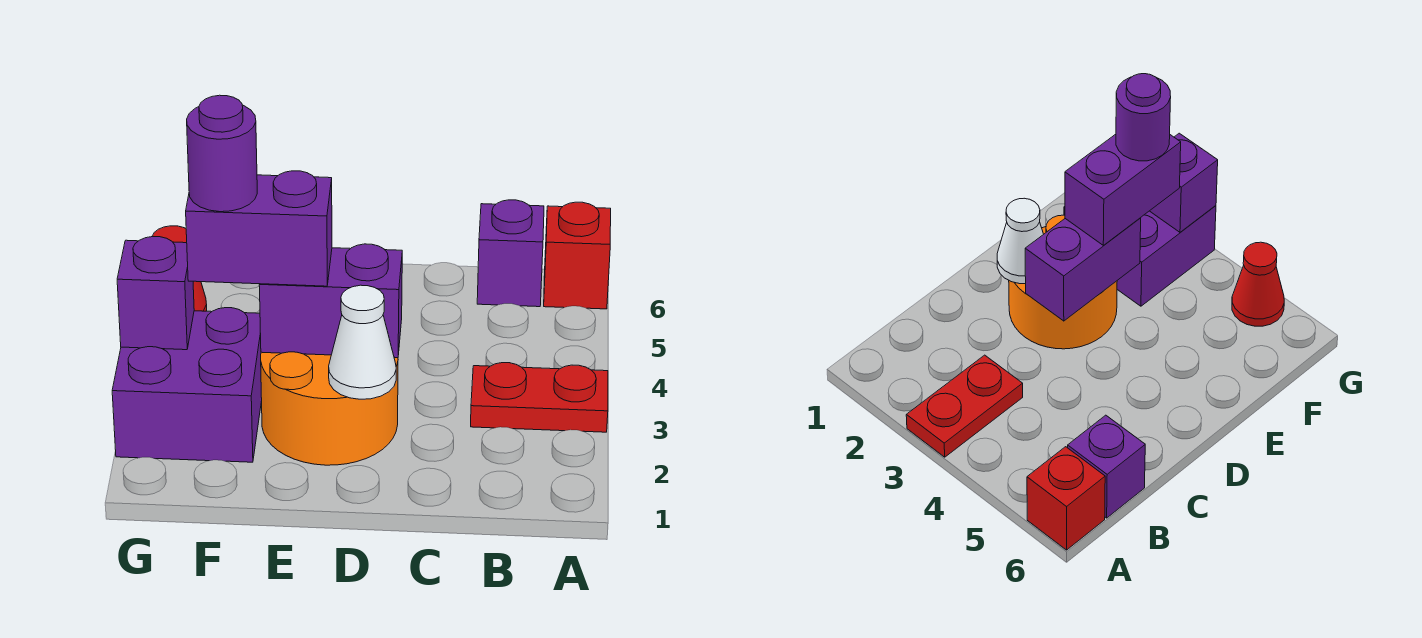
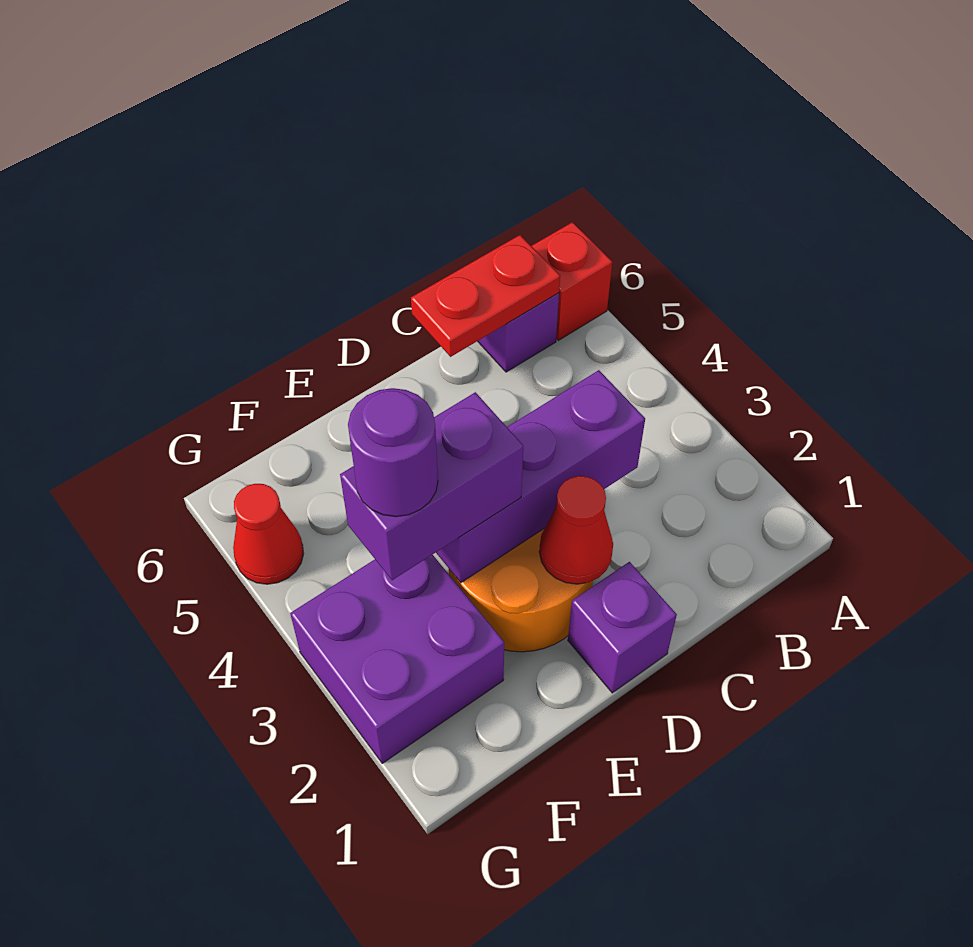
red plate A3:B3 level 1 -> red plate B6:C6 level 2
white cone D2 level 2 -> red cone D2 level 2
purple brick D3:E3 level 2 -> purple brick C3:E3 level 2
purple brick G3 level 2 -> purple brick D1 level 1

